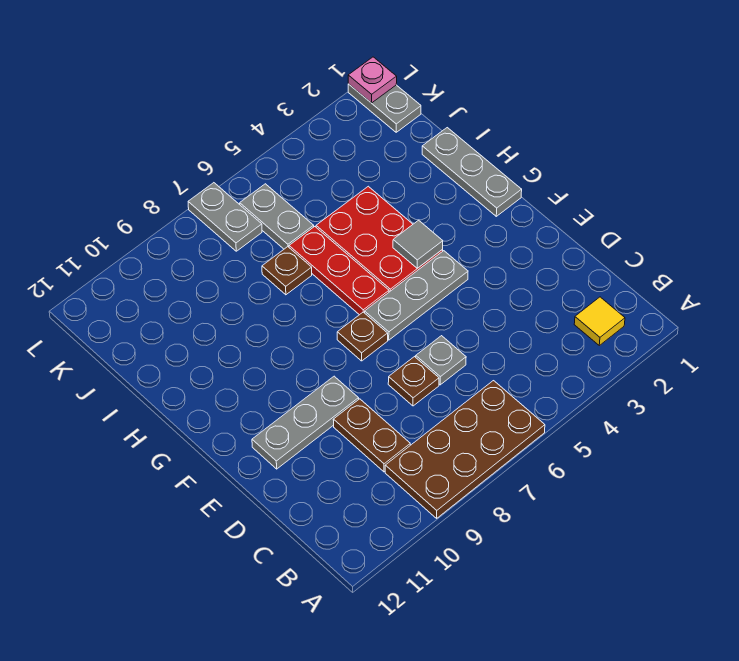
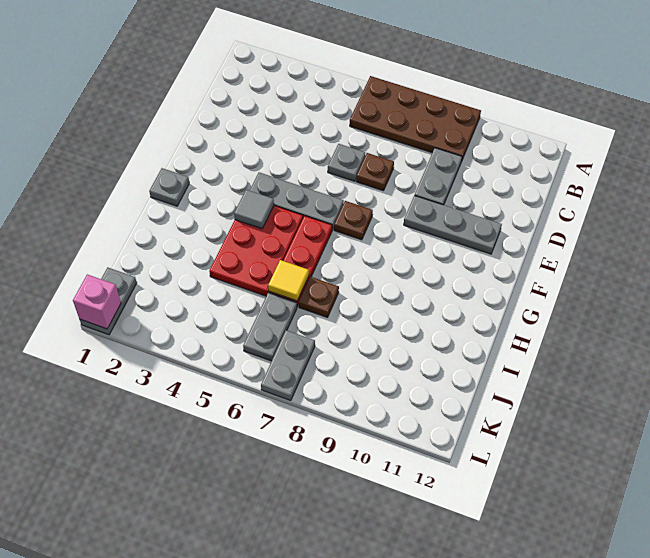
yellow tile B2 level 1 -> yellow tile I6 level 2
brown plate C9:D9 level 1 -> grey plate C9:D9 level 1
grey plate G1:I1 level 1 -> grey plate G1 level 1
pink plate L1 level 2 -> pink brick L1 level 2

